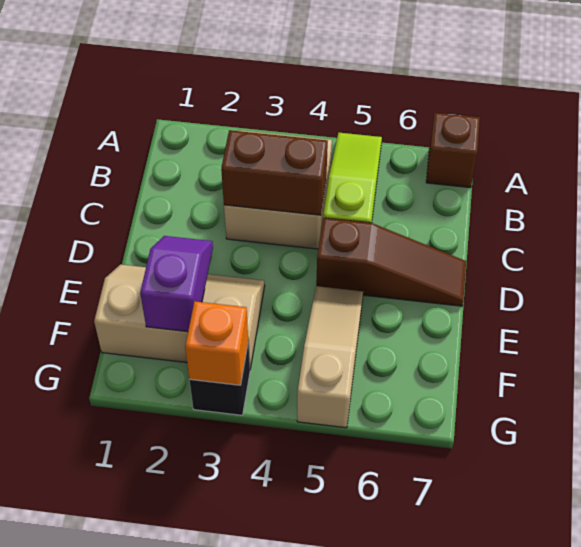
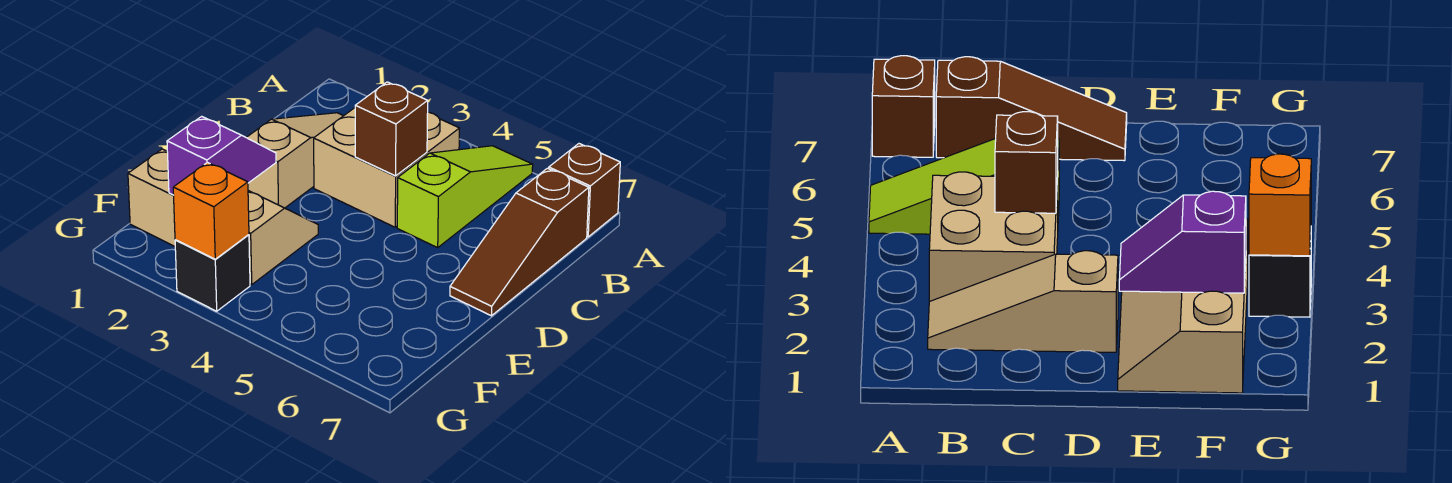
brown brick C3:C4 level 2 -> brown brick C4 level 2
brown slope D5:D7 level 1 top 5 -> brown slope B7:D7 level 1 top B
tan slope E5:G5 level 1 top G -> tan slope B2:D2 level 1 top D

